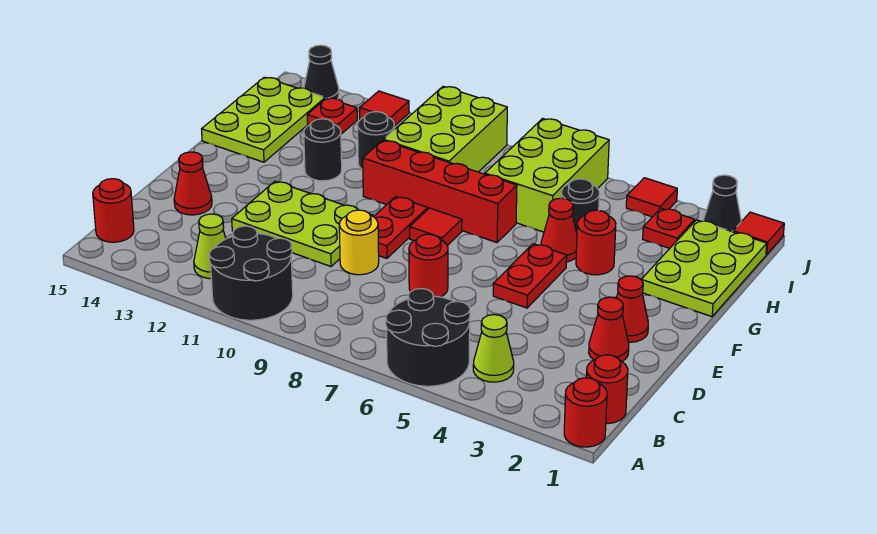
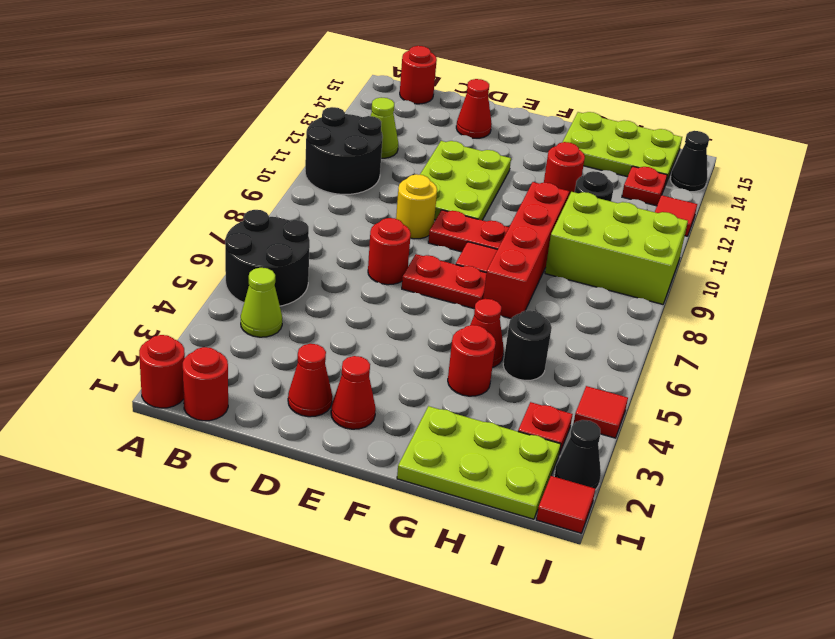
red plate E5:F5 level 1 -> red plate E7:F7 level 1
black round brick G12 level 1 -> red round brick G12 level 1
lime brick H6:J7 level 1 -> none

